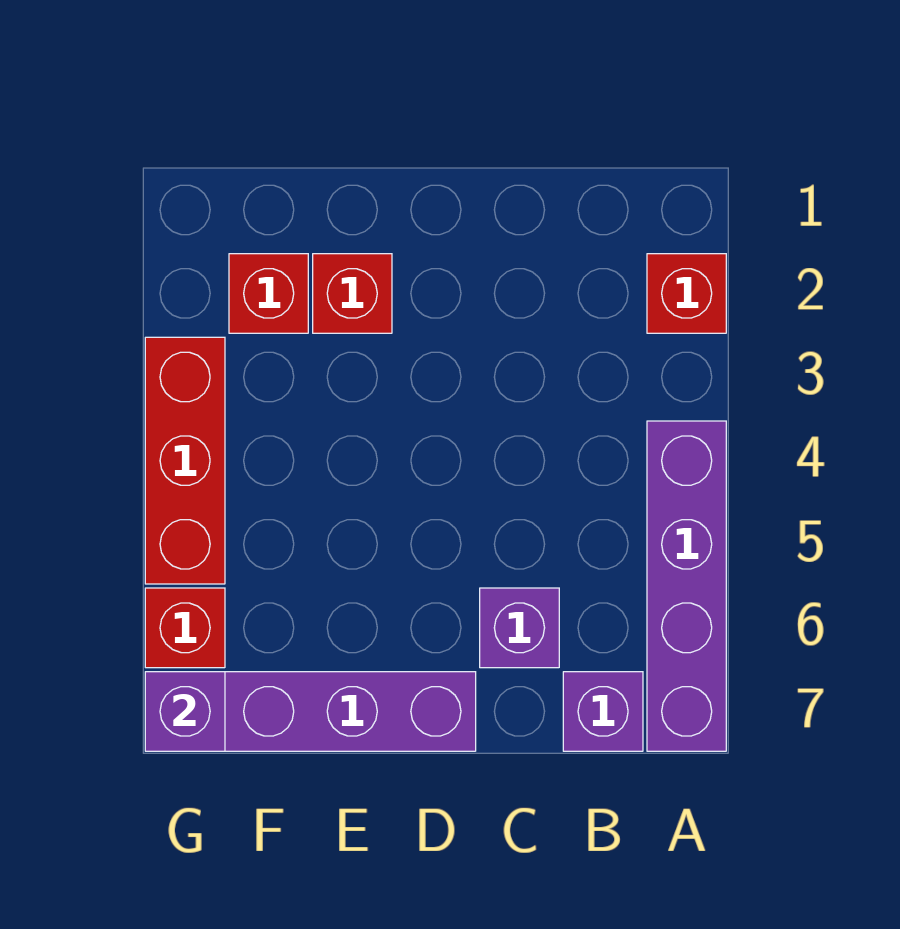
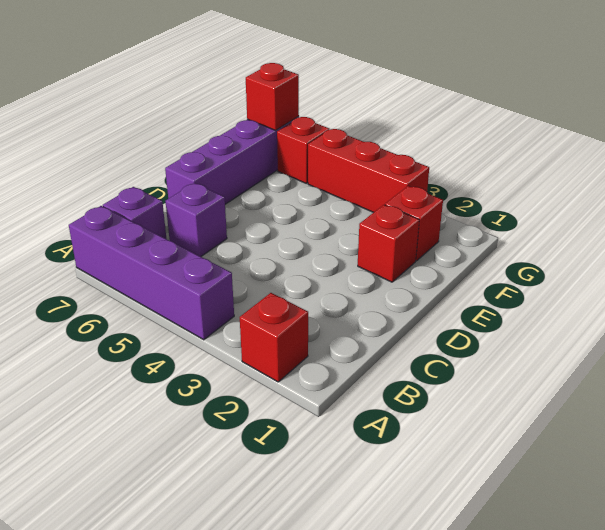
purple brick G7 level 2 -> red brick G7 level 2

